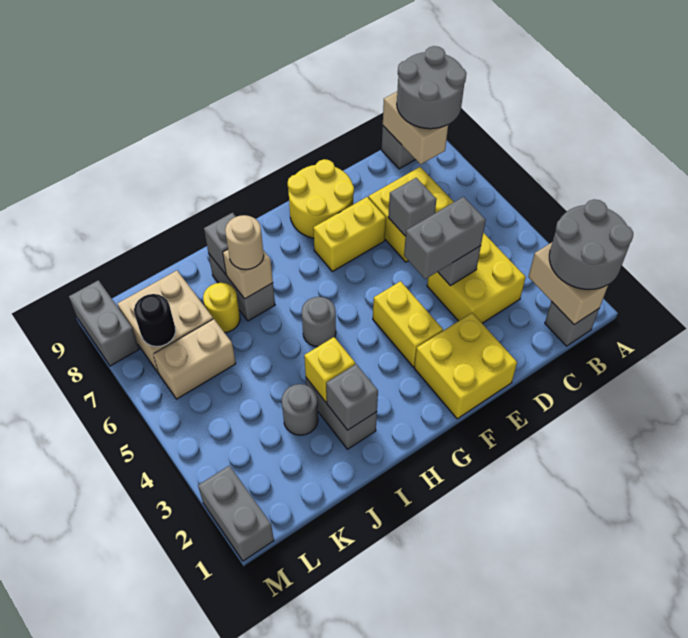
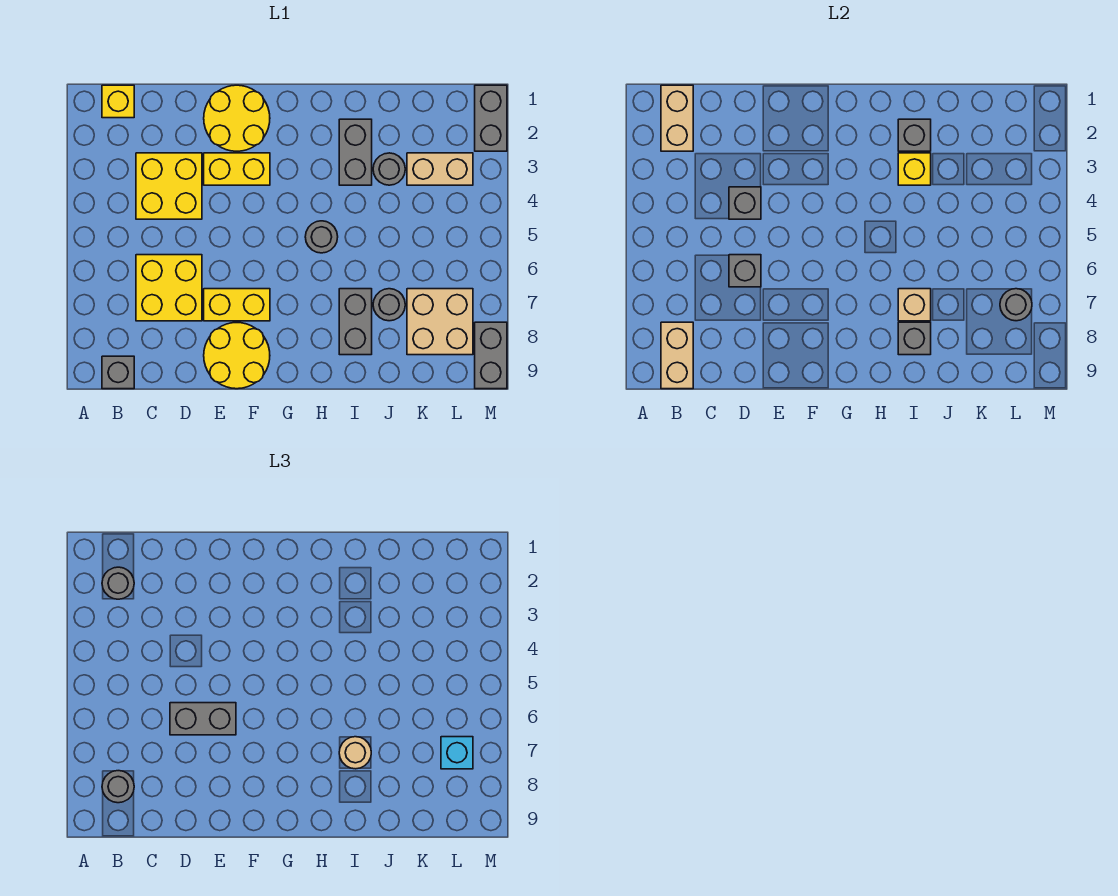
grey round brick A1:B2 level 3 -> grey round brick B2 level 3
grey round brick A8:B9 level 3 -> grey round brick B8 level 3
grey brick B1 level 1 -> yellow brick B1 level 1
grey brick D4:E4 level 3 -> grey brick D6:E6 level 3
yellow brick E1:F2 level 1 -> yellow round brick E1:F2 level 1
yellow brick F3:F4 level 1 -> yellow brick E3:F3 level 1
yellow round brick J7 level 1 -> grey round brick J7 level 1
tan brick K6:L6 level 1 -> tan brick K3:L3 level 1
black round brick L7 level 2 -> grey round brick L7 level 2
none -> cyan brick L7 level 3

